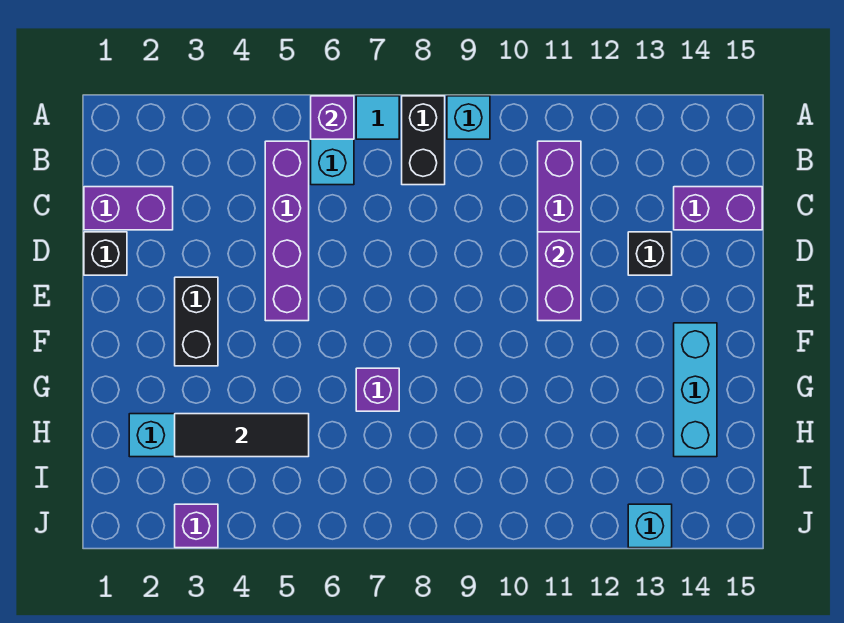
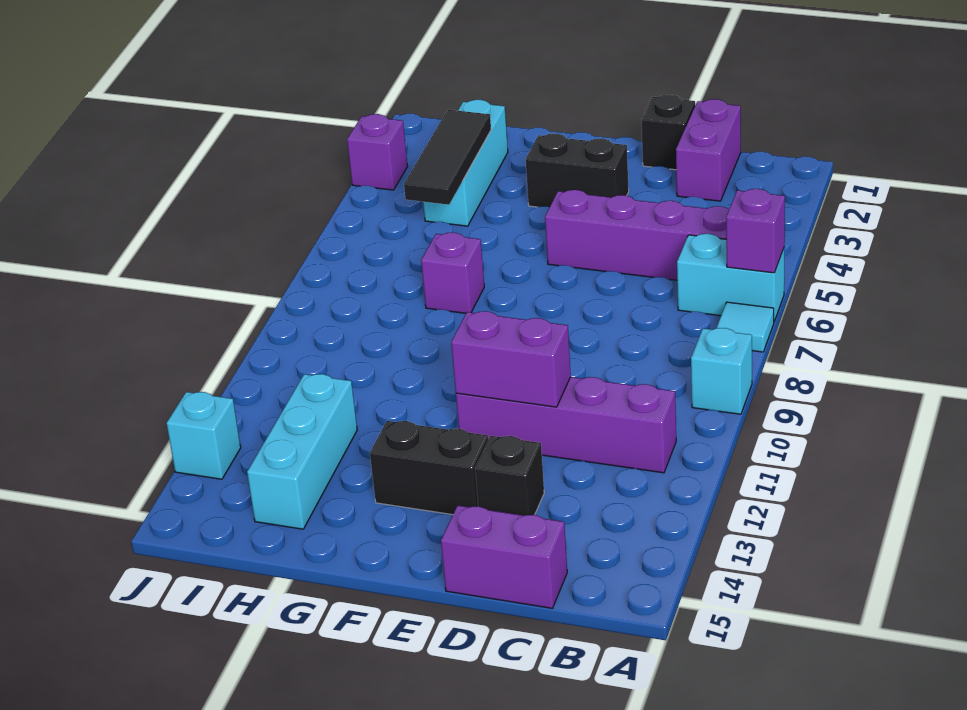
black brick A8:B8 level 1 -> black brick E13:F13 level 1
purple brick C14:C15 level 1 -> purple brick C15:D15 level 1
cyan brick F14:H14 level 1 -> cyan brick H12:H14 level 1

